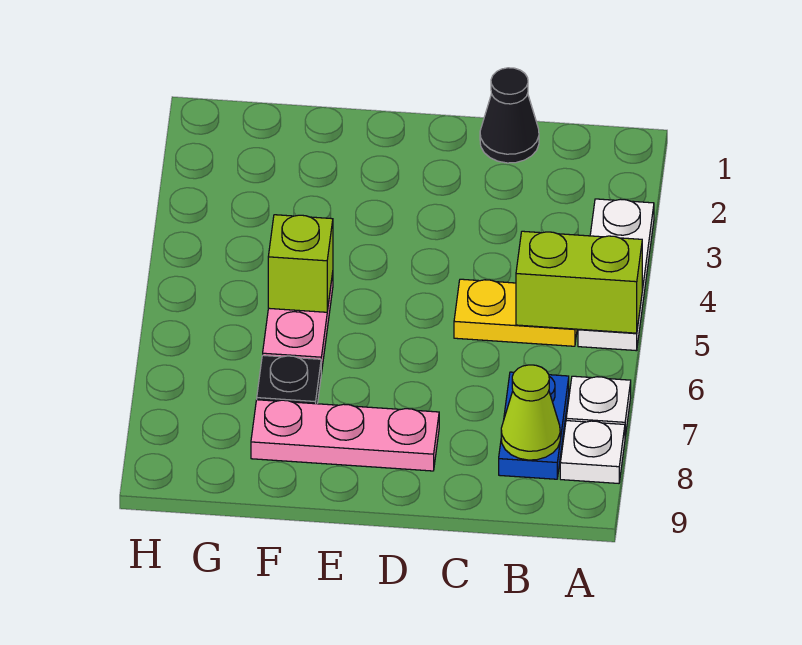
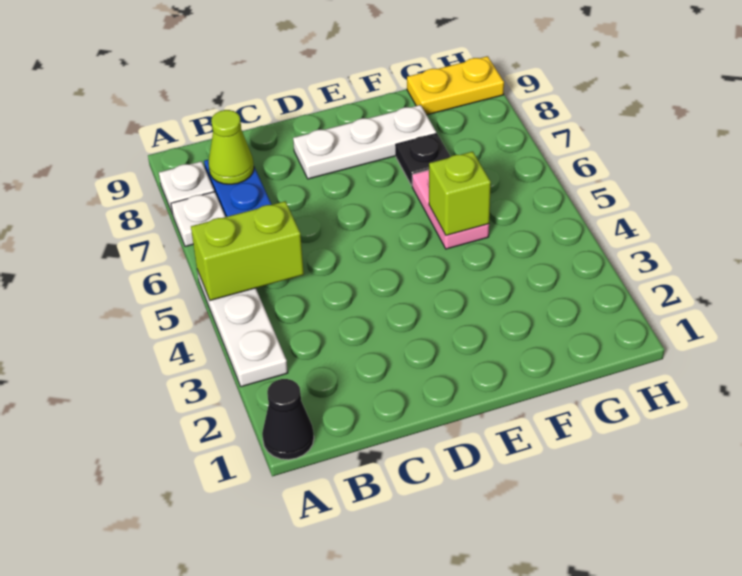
yellow plate B5:C5 level 1 -> yellow plate G9:H9 level 1
black cone C1 level 1 -> black cone A1 level 1
pink plate D8:F8 level 1 -> white plate D8:F8 level 1

